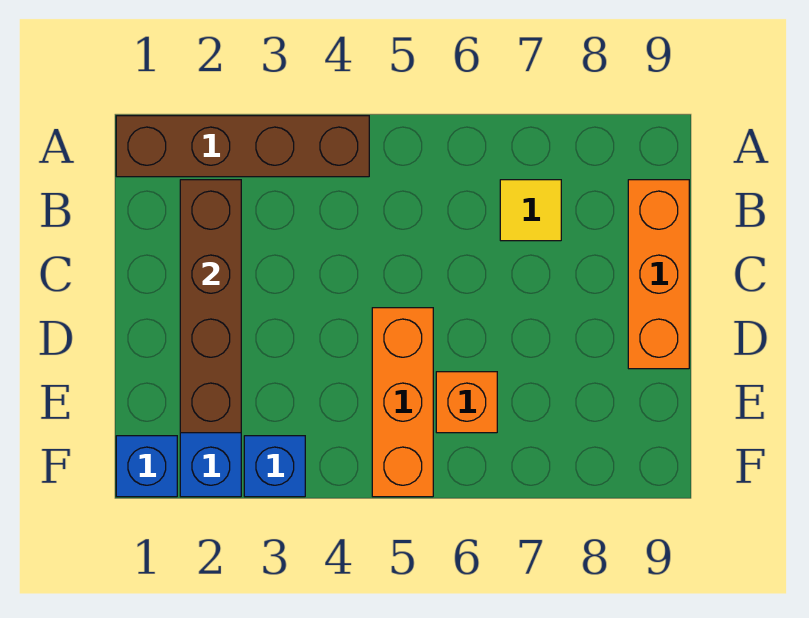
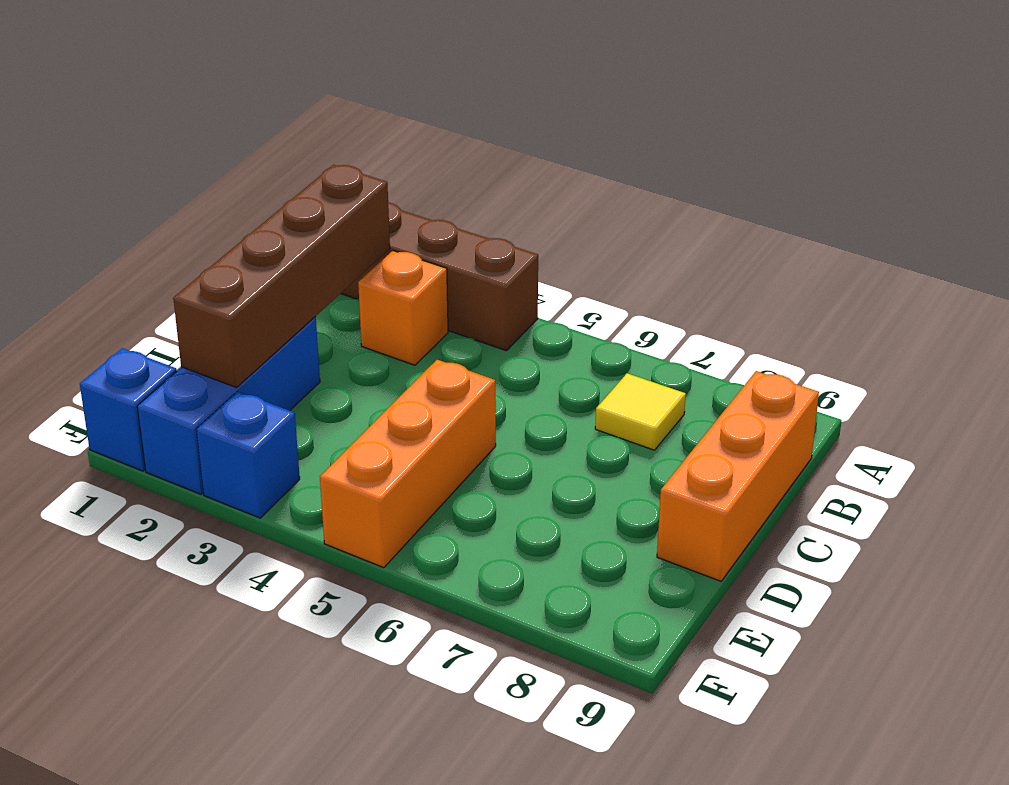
orange brick E6 level 1 -> orange brick B3 level 1

